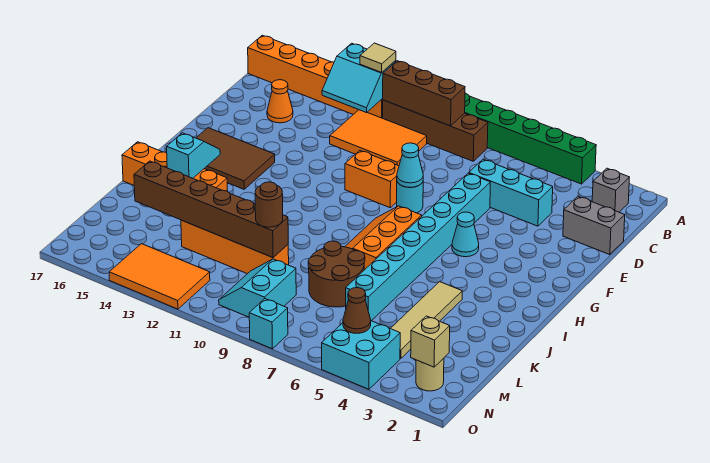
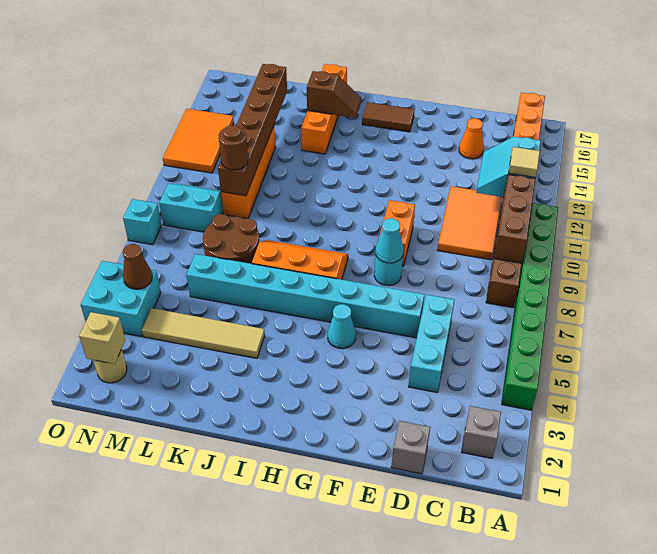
grey brick D1:D2 level 1 -> grey brick D1 level 1
brown tile G14:H16 level 1 -> brown tile G16:H16 level 1
cyan slope I15:J15 level 2 top J -> brown slope I15:J15 level 2 top J

